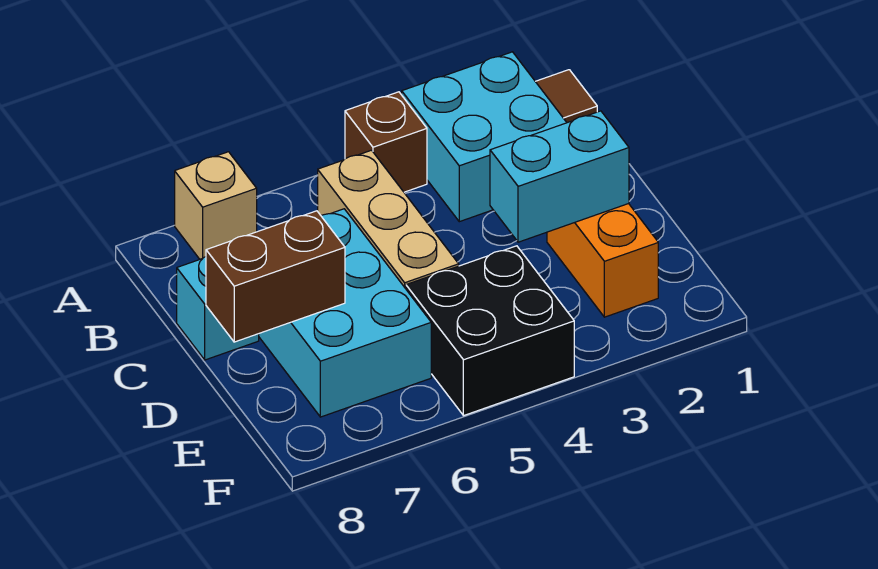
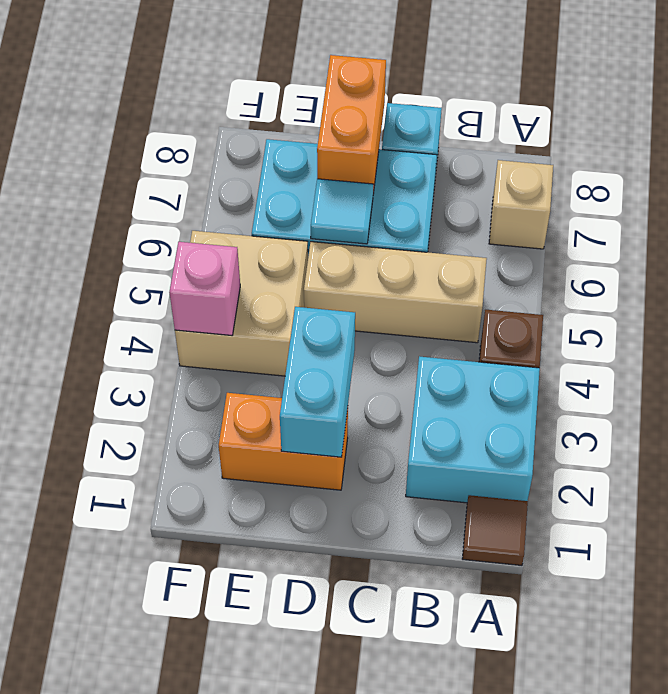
none -> cyan tile D6 level 2
brown brick D7:D8 level 2 -> orange brick D7:D8 level 2
black brick E4:F5 level 1 -> tan brick E4:F5 level 1
none -> pink brick F4 level 2

